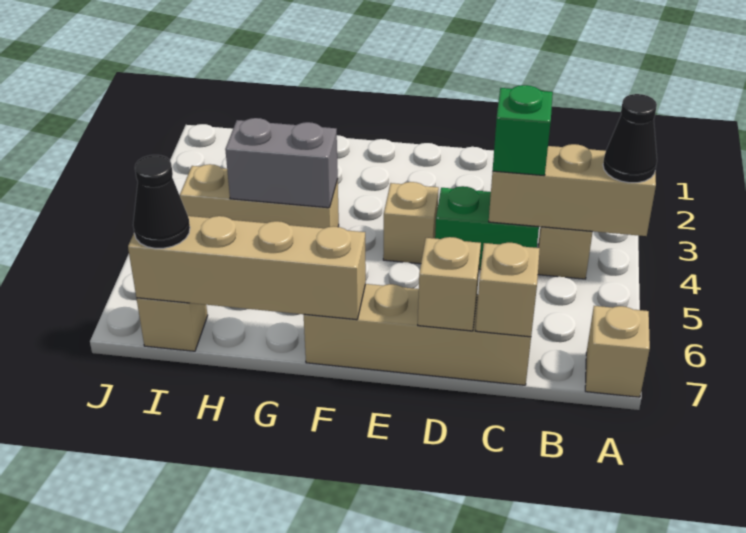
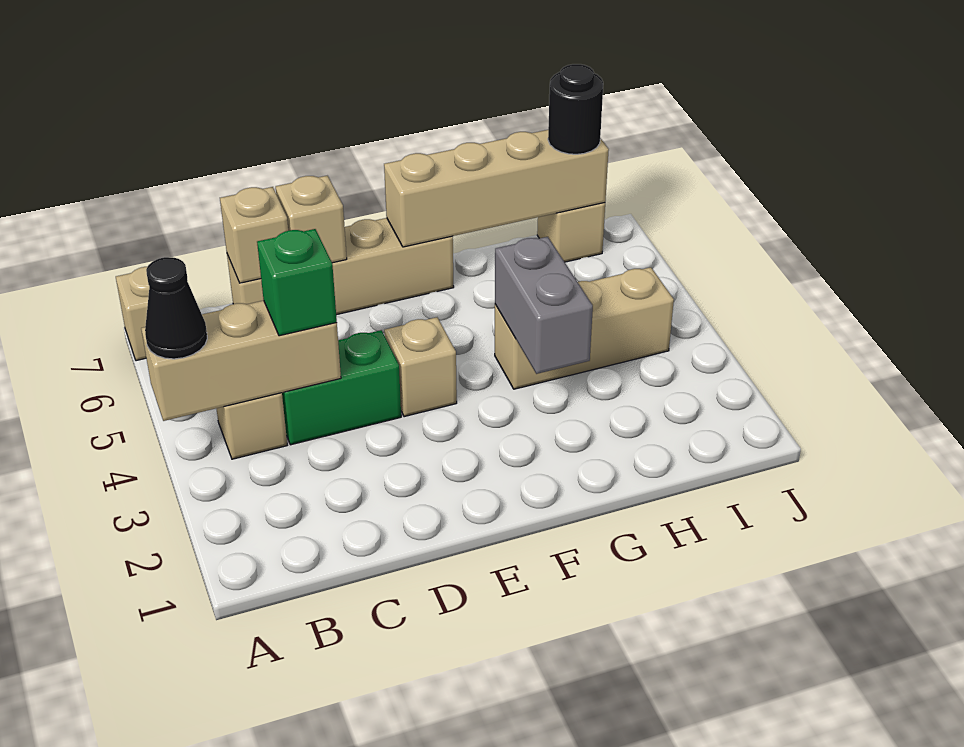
grey brick G4:H4 level 2 -> grey brick G3:G4 level 2
black cone I7 level 3 -> black round brick I7 level 3

